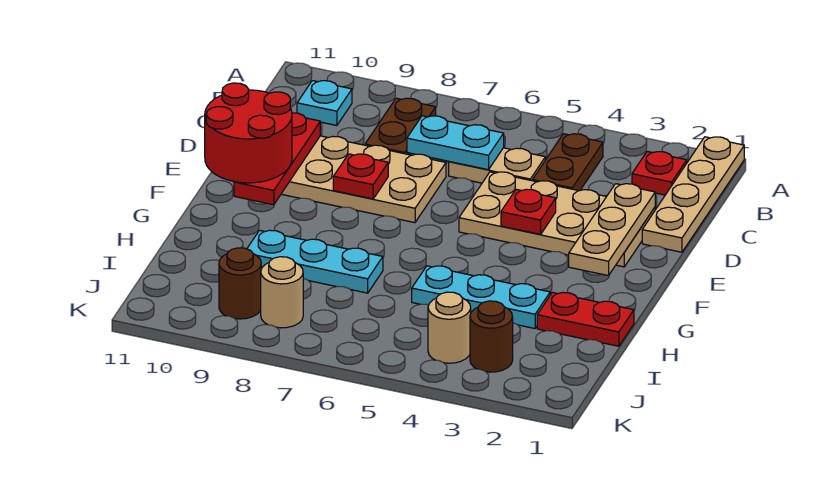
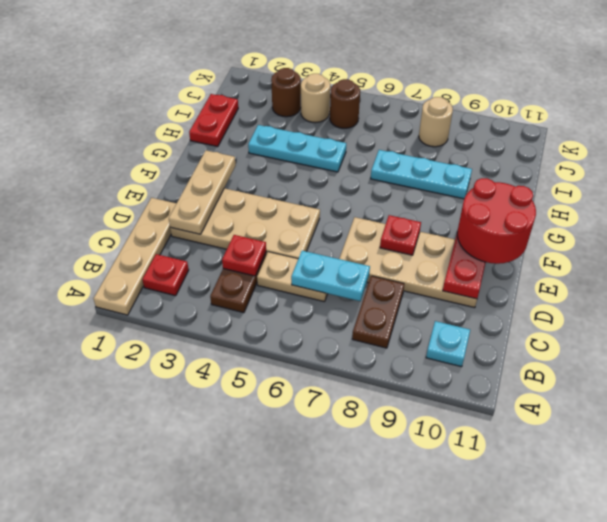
red plate E4 level 2 -> red plate C4 level 2
red plate H1:H2 level 1 -> red plate H1:I1 level 1
brown round brick J9 level 1 -> brown round brick J5 level 1

